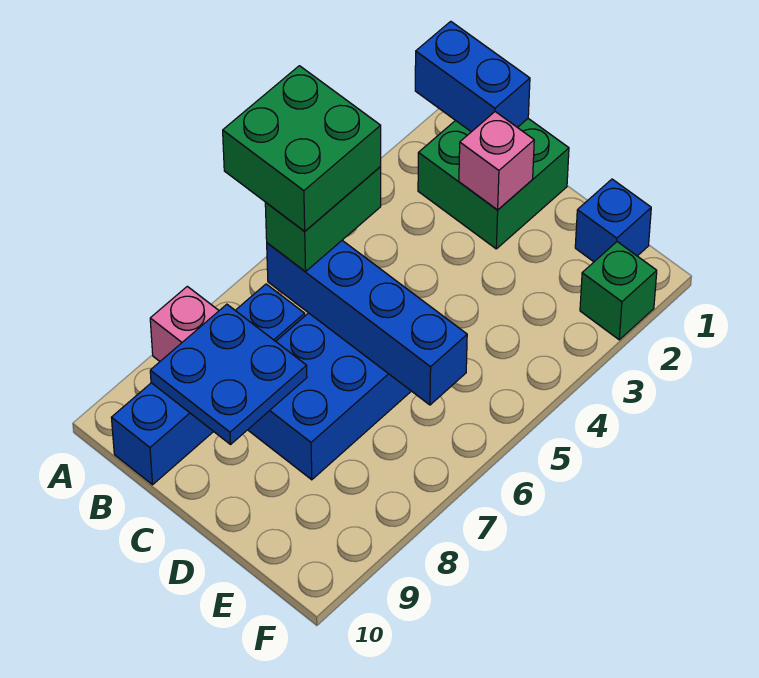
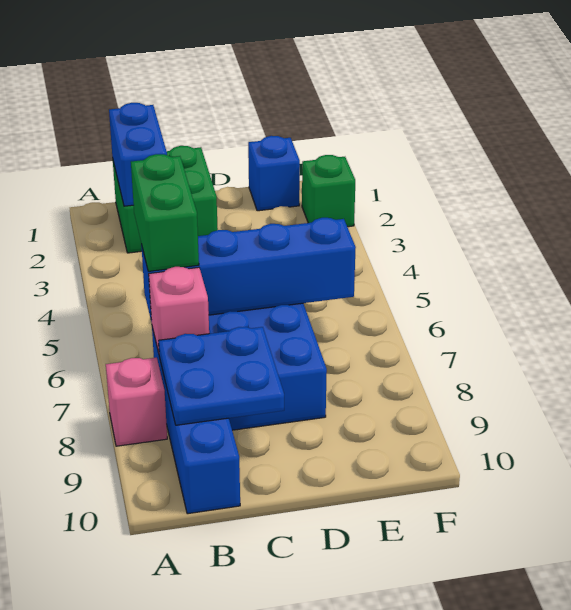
blue brick A1:B1 level 2 -> blue brick B1:B2 level 2
green brick A5:B6 level 4 -> none
pink brick C2 level 2 -> pink brick B7 level 2

